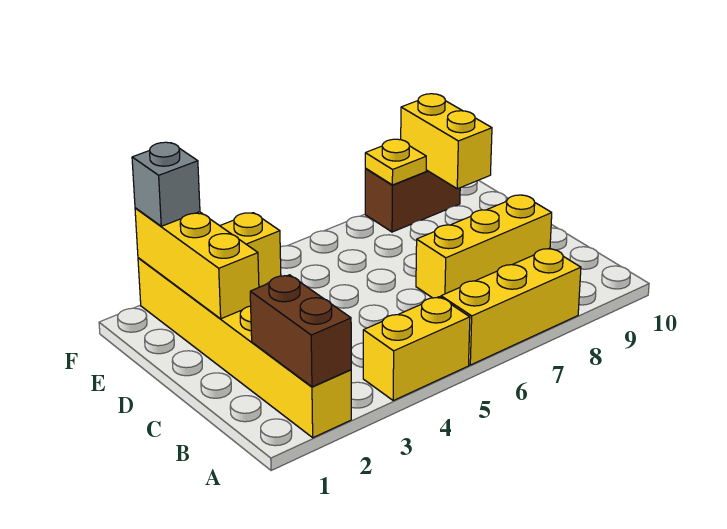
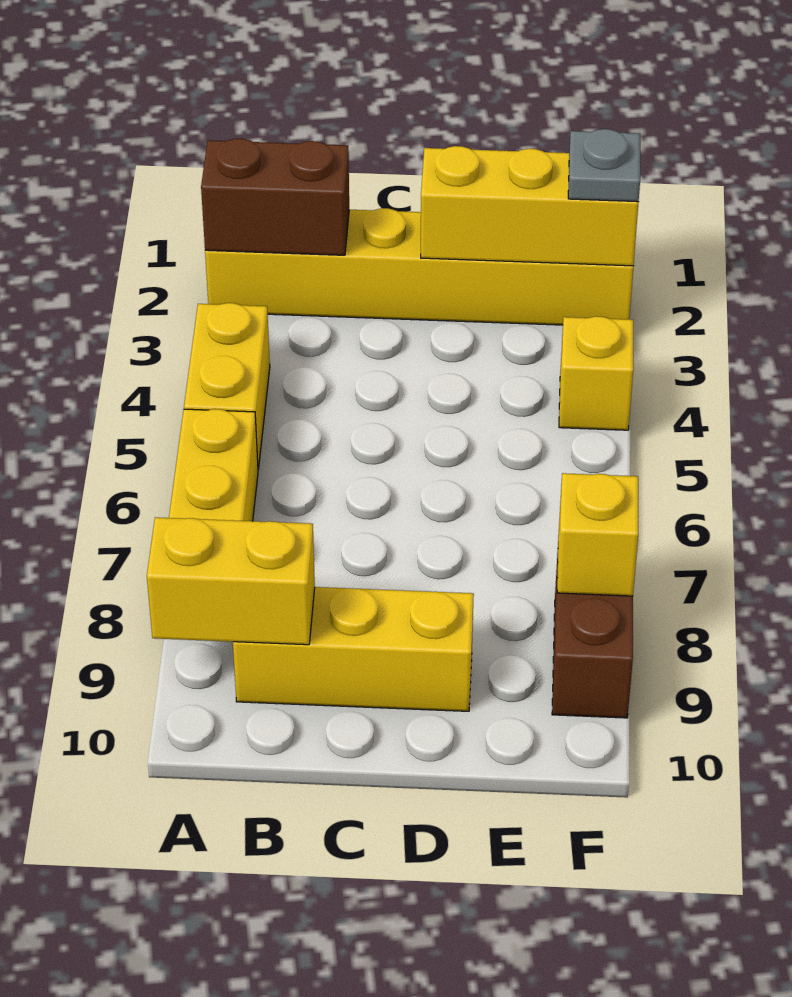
yellow brick C7:C9 level 1 -> yellow brick B9:D9 level 1
yellow brick E9:F9 level 2 -> yellow brick A9:B9 level 2
grey brick F2 level 3 -> grey plate F2 level 3
yellow plate F8 level 2 -> yellow brick F8 level 2

